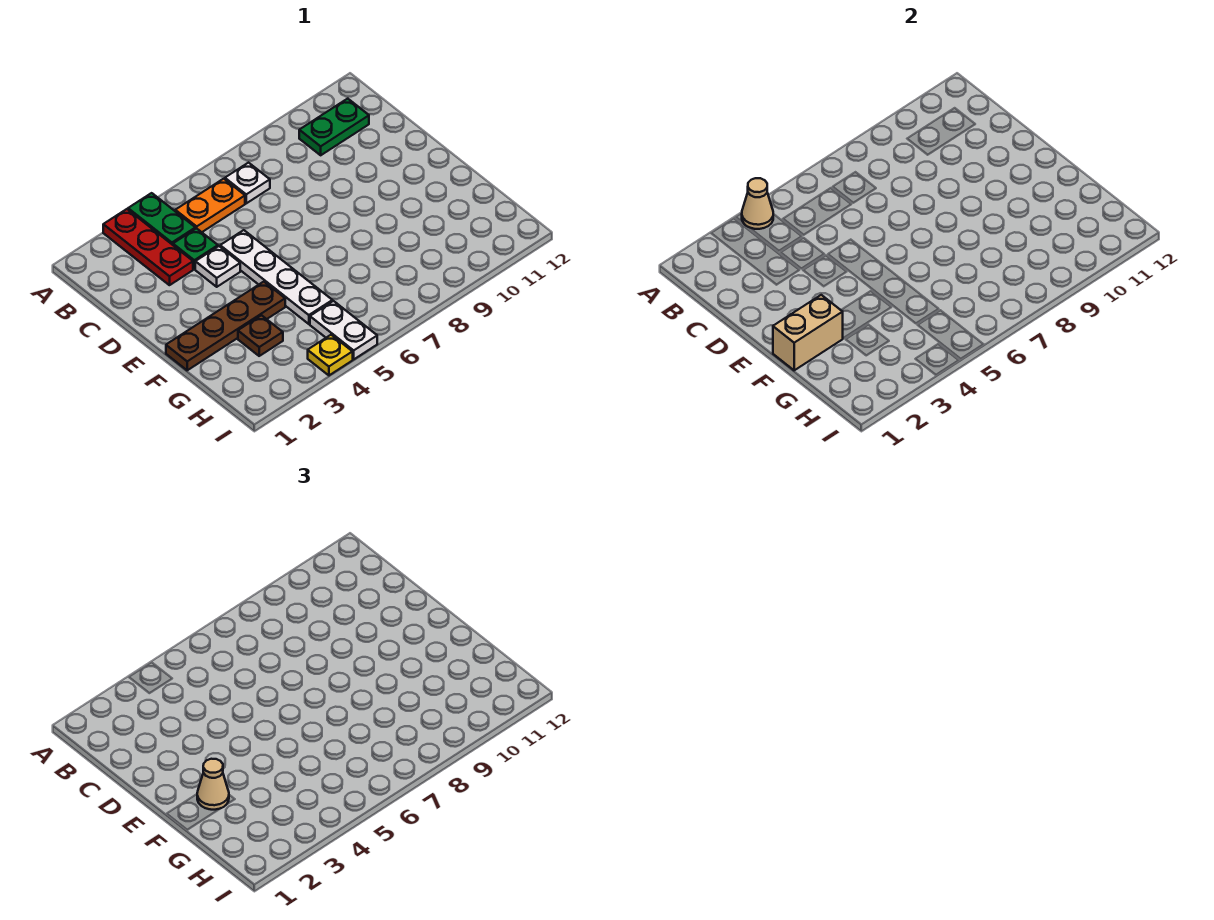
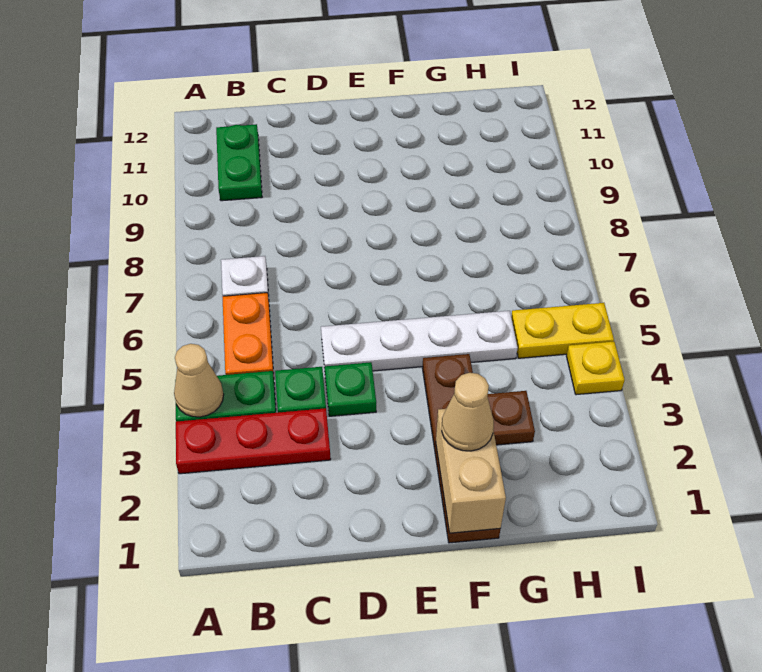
white plate D4 level 1 -> green plate D4 level 1
white plate H5:I5 level 1 -> yellow plate H5:I5 level 1

